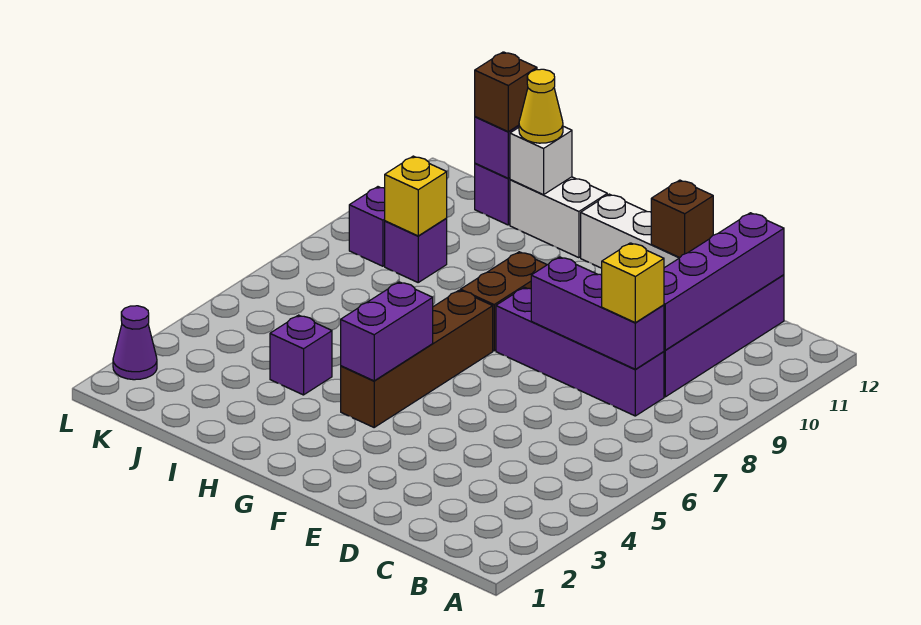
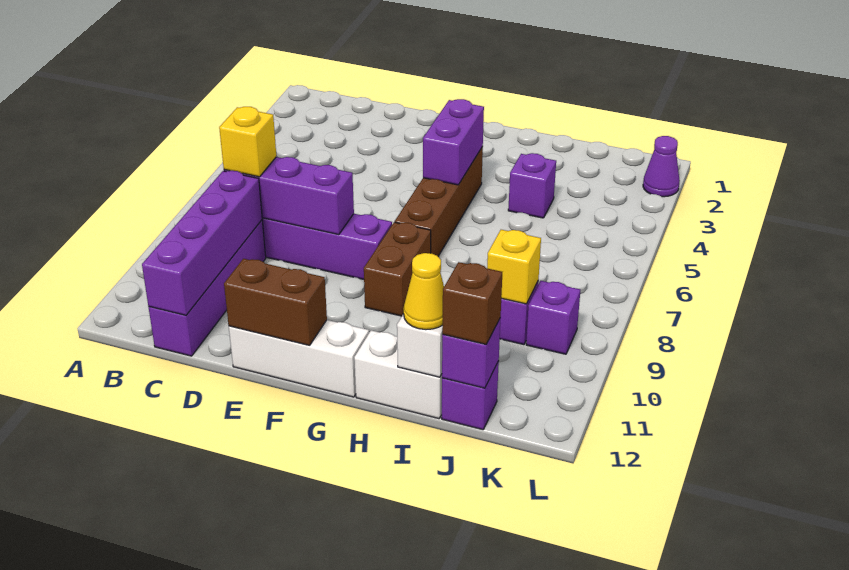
brown brick E12 level 2 -> brown brick E12:F12 level 2

